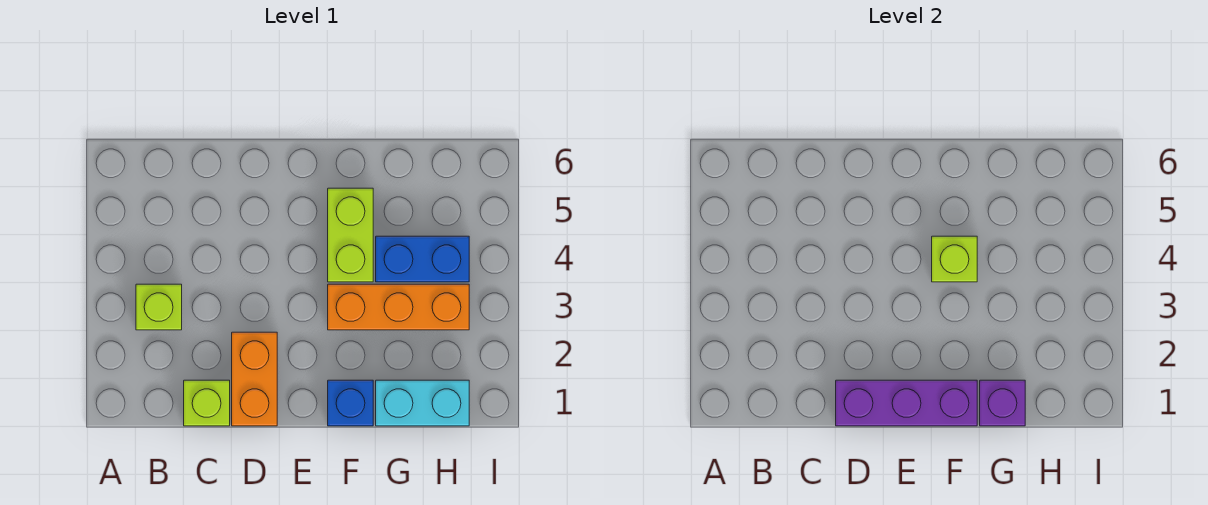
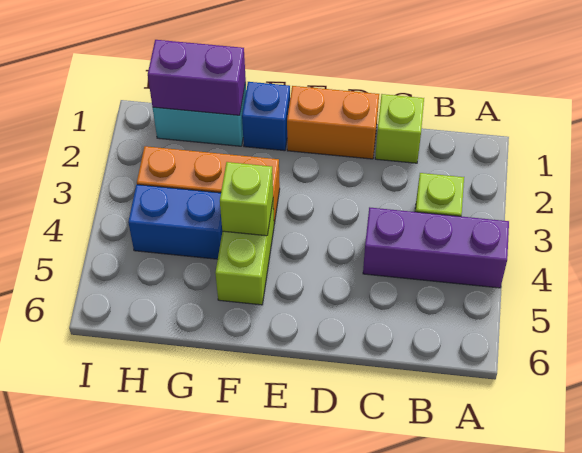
orange brick D1:D2 level 1 -> orange brick D1:E1 level 1
purple brick D1:F1 level 2 -> purple brick A4:C4 level 1
purple brick G1 level 2 -> purple brick G1:H1 level 2

